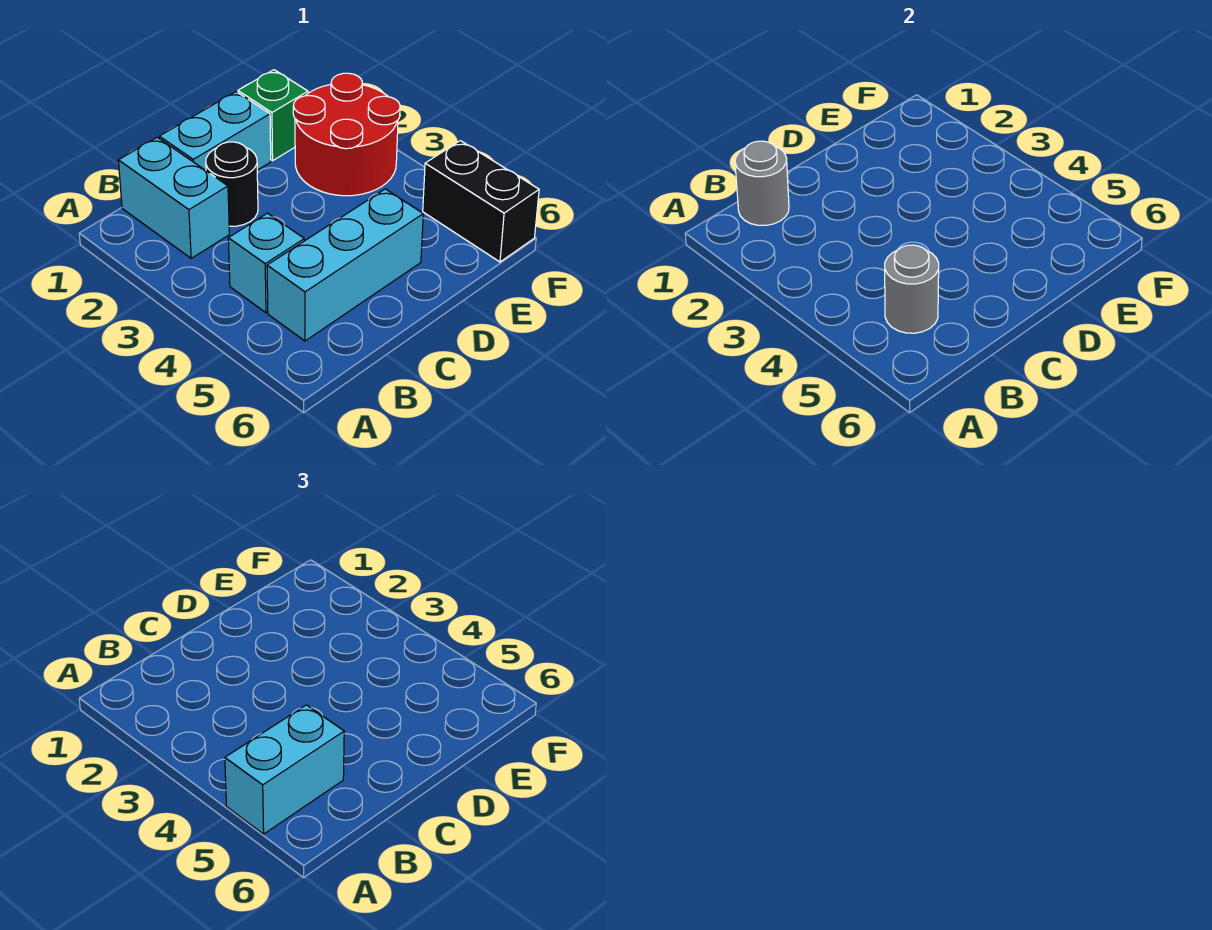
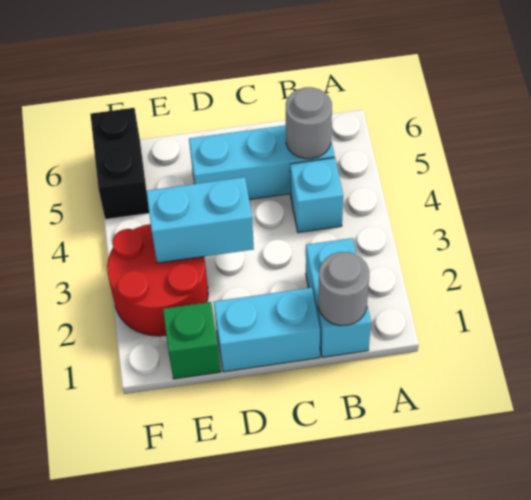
cyan brick A5:B5 level 3 -> cyan brick D3:E3 level 2
black round brick C2 level 1 -> none

